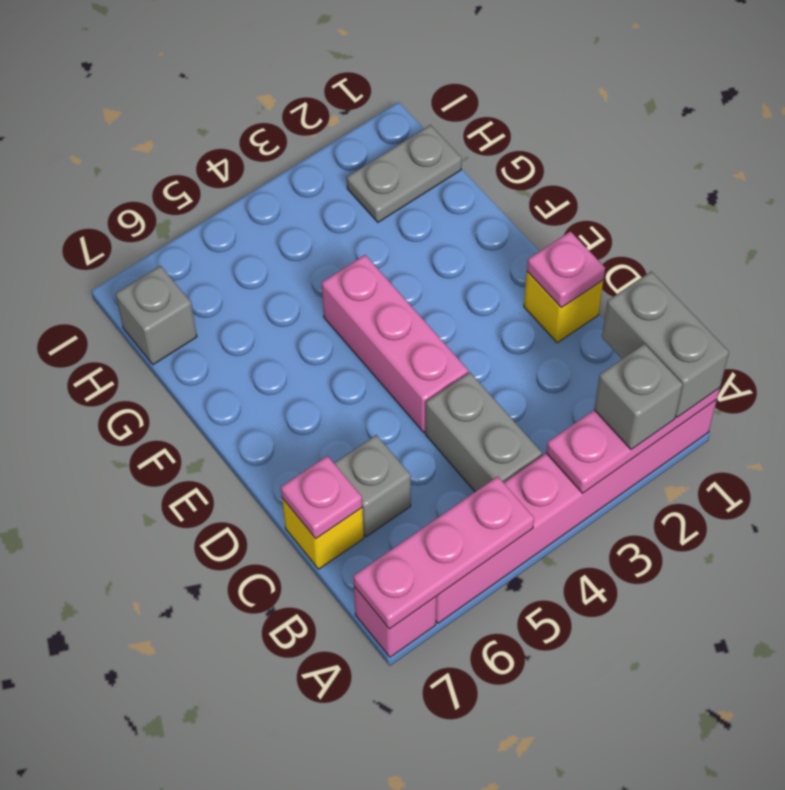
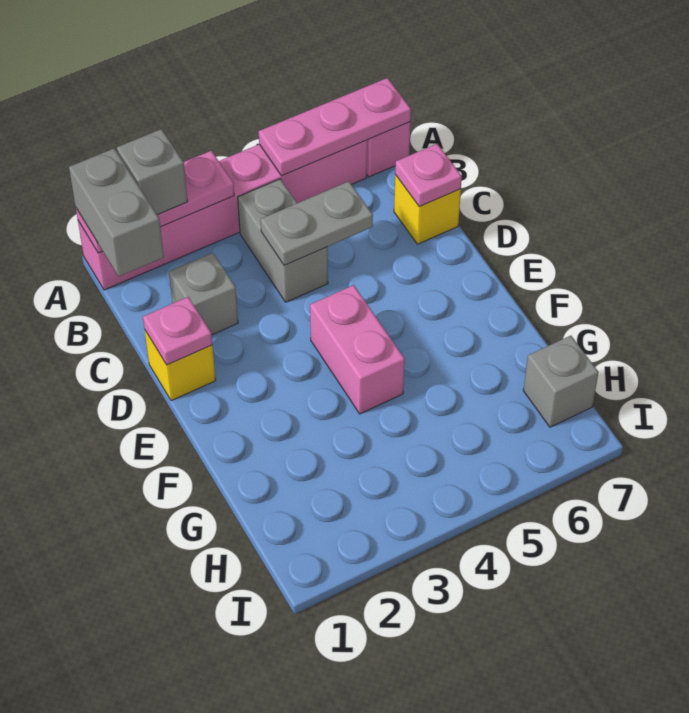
grey brick C6 level 1 -> grey brick C2 level 1
pink brick D4:F4 level 1 -> pink brick E4:F4 level 1
grey plate H1:H2 level 1 -> grey plate C4:C5 level 2

